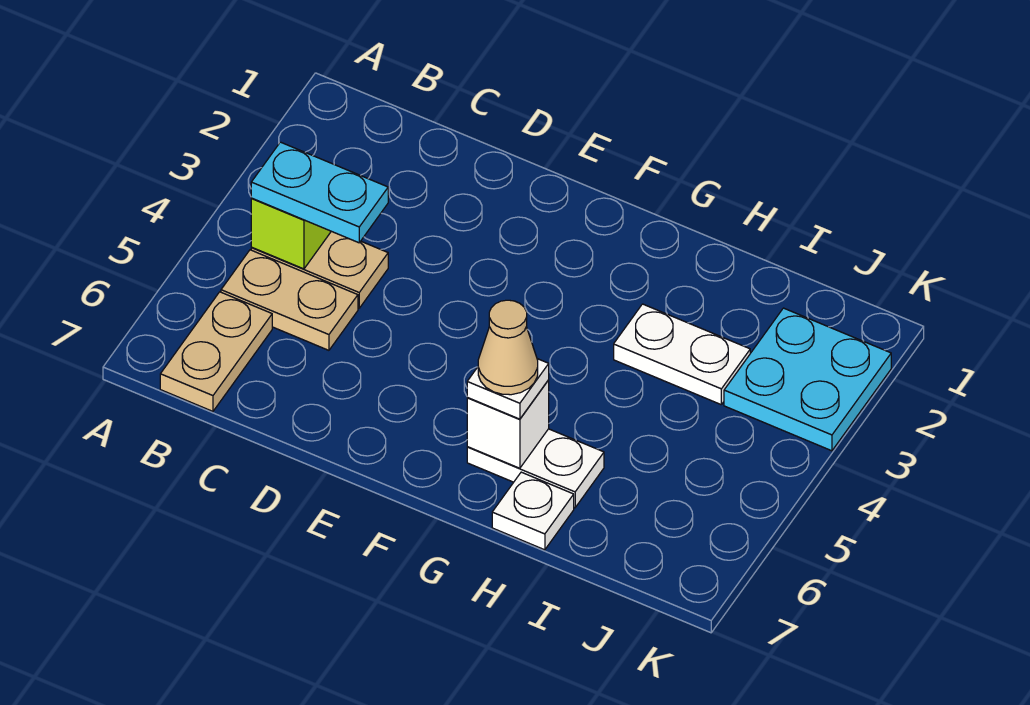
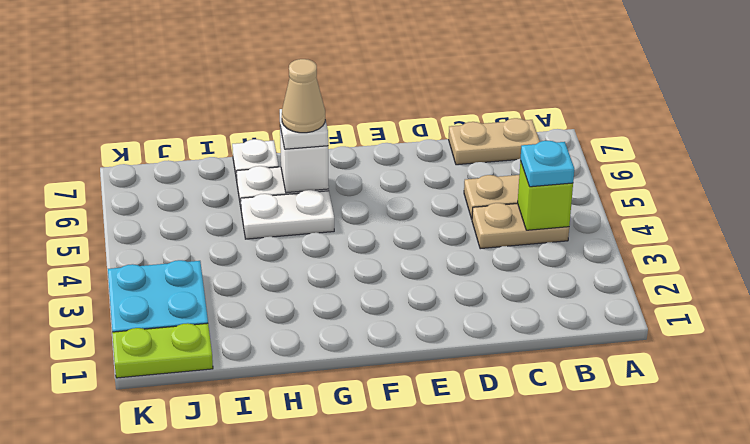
cyan plate B4:C4 level 3 -> cyan plate B4 level 3
tan plate B6:B7 level 1 -> tan plate B7:C7 level 1
white plate H3:I3 level 1 -> white plate G5:H5 level 1
none -> lime plate J1:K1 level 1

